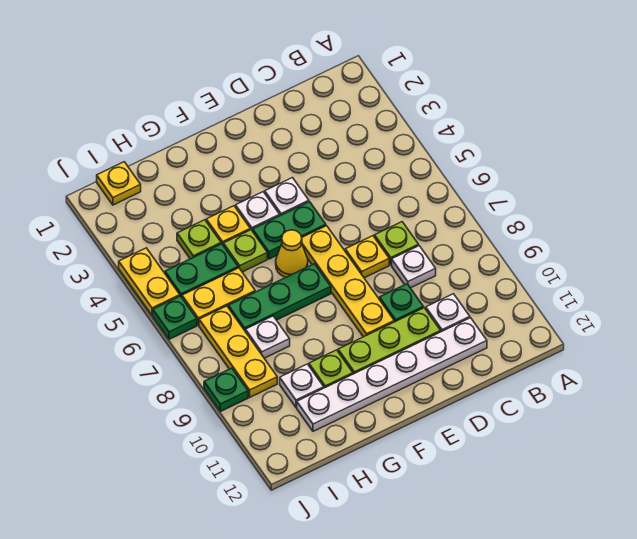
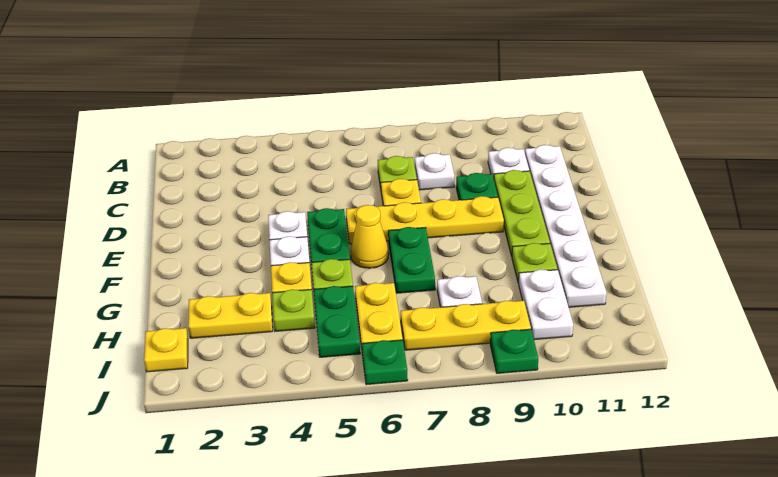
green plate F7:H7 level 1 -> green plate F7:G7 level 1
white plate H10 level 1 -> white plate H10:I10 level 1
yellow plate J4:J5 level 1 -> yellow plate H2:H3 level 1

